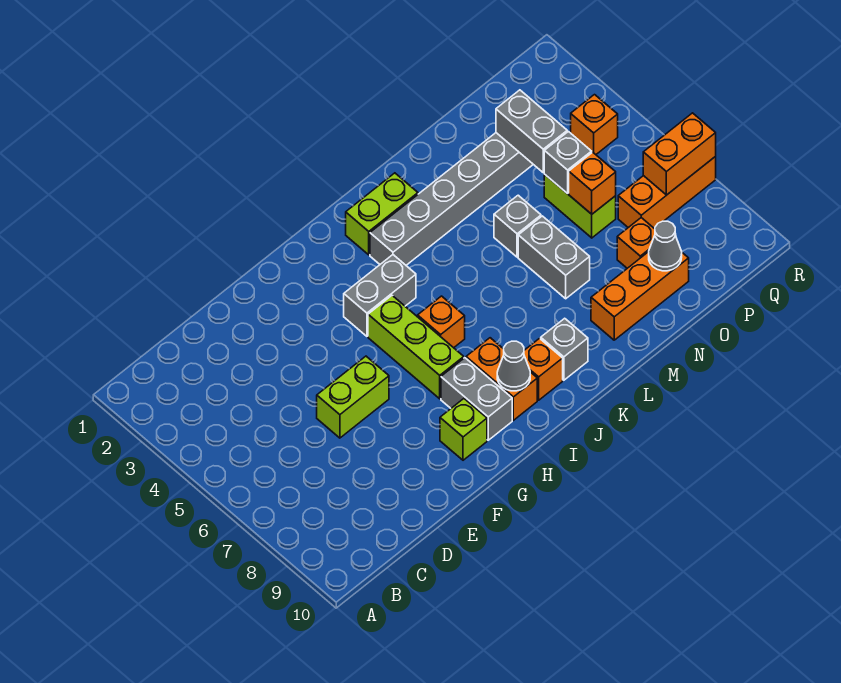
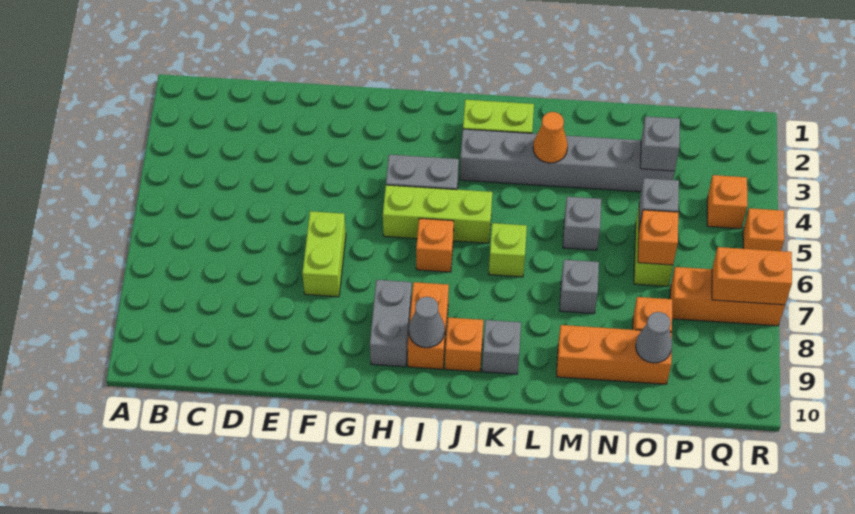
lime brick E6:F6 level 1 -> lime brick F6:F7 level 1
lime brick G9 level 1 -> lime brick K6 level 1
lime brick H5:H7 level 1 -> lime brick H5:J5 level 1
none -> orange cone L3 level 2
grey brick M6:M7 level 1 -> grey brick M7 level 1
grey brick O3:O4 level 2 -> grey brick O3 level 2
none -> orange brick R5 level 1

